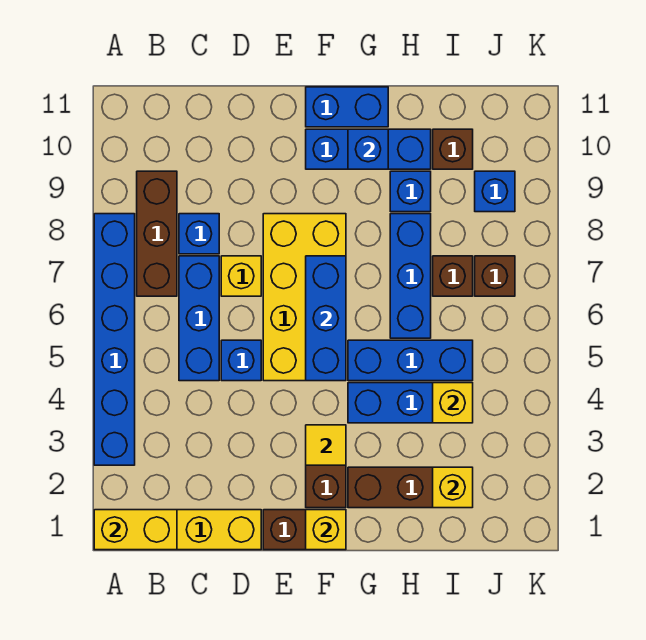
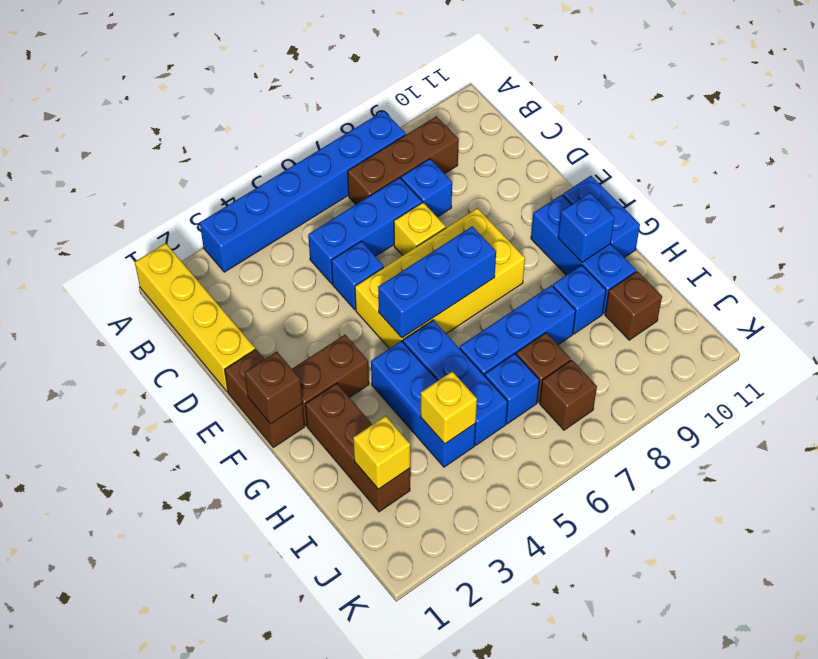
yellow brick A1:B1 level 2 -> none
yellow brick F1 level 2 -> brown brick F1 level 2
yellow tile F3 level 2 -> none
blue brick J9 level 1 -> blue brick I6 level 1

